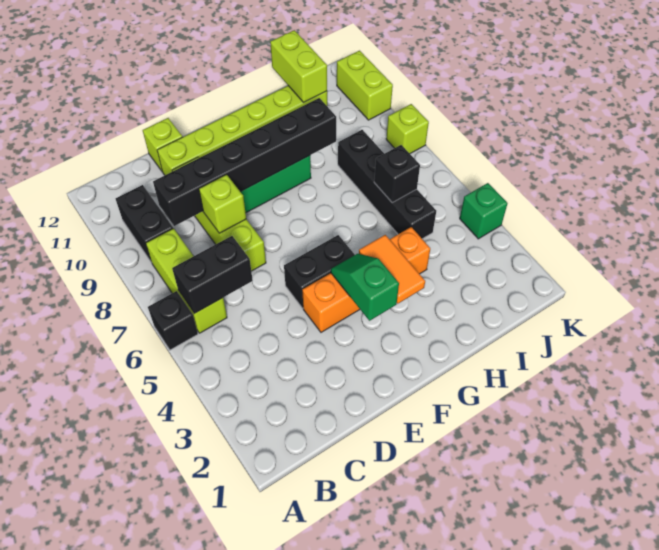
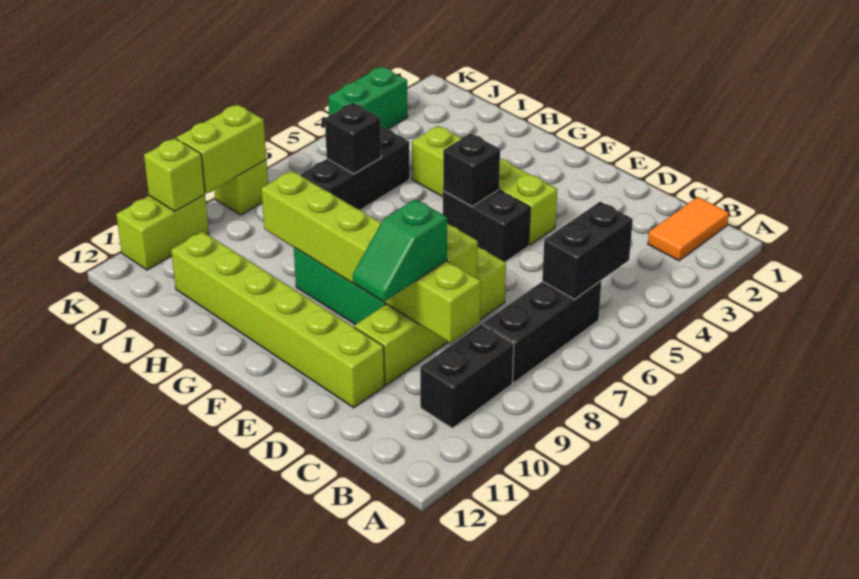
black brick A6 level 1 -> black brick F5 level 2
lime brick B6:B8 level 1 -> black brick B6:B8 level 1
black brick B6:C6 level 2 -> black brick B5:B6 level 2
black brick C9:H9 level 2 -> lime brick C9:H9 level 2
lime brick D12 level 1 -> lime brick K10 level 2
orange brick E4:H4 level 1 -> lime brick E4:H4 level 1
green slope F3:F4 level 2 top 3 -> green slope D9:D10 level 3 top 9
orange tile G3:G4 level 2 -> orange tile B1:B2 level 1
lime brick I11:I12 level 2 -> lime brick K8:K9 level 2
green brick K4 level 1 -> green brick K3:K4 level 1

